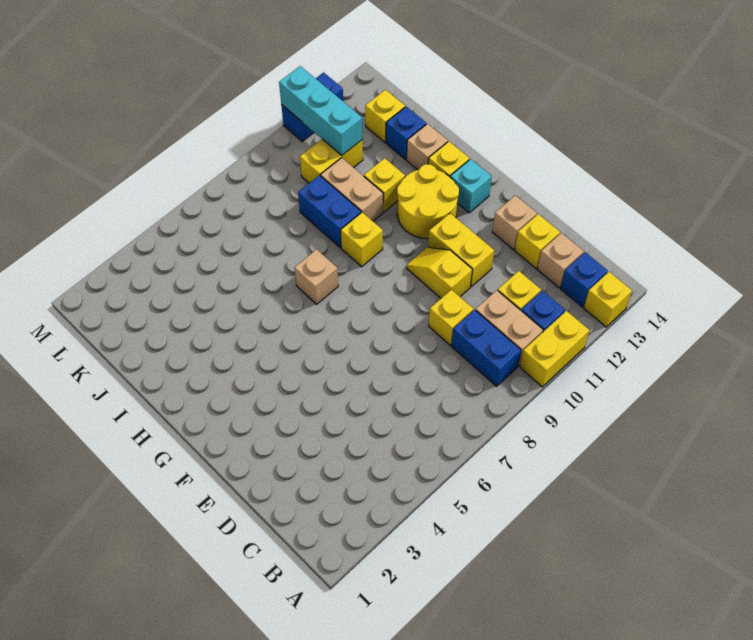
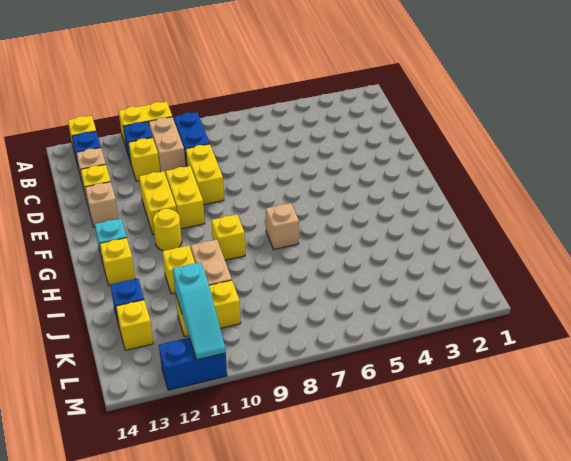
yellow brick D9 level 1 -> yellow brick D9:E9 level 1
yellow slope E10:F10 level 1 top E -> yellow brick E10:F10 level 1
yellow round brick G11:H12 level 1 -> yellow round brick G11 level 1
blue brick I9:J9 level 1 -> none
tan brick I13 level 1 -> none
cyan brick K11:M11 level 2 -> cyan slope K11:M11 level 2 top K

